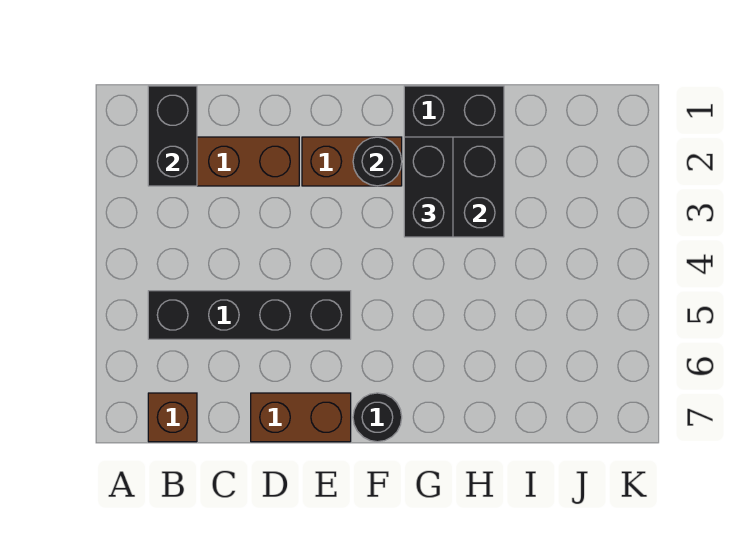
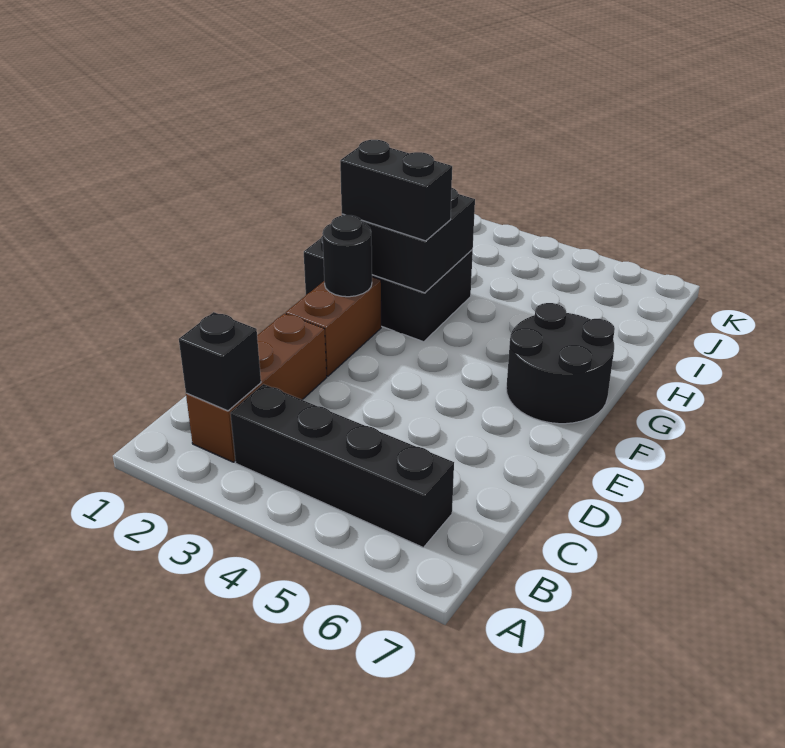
black brick B1:B2 level 2 -> black brick B2 level 2
black brick B5:E5 level 1 -> black brick B3:B6 level 1
brown brick B7 level 1 -> none
brown brick D7:E7 level 1 -> none
black round brick F7 level 1 -> black round brick F6:G7 level 1

